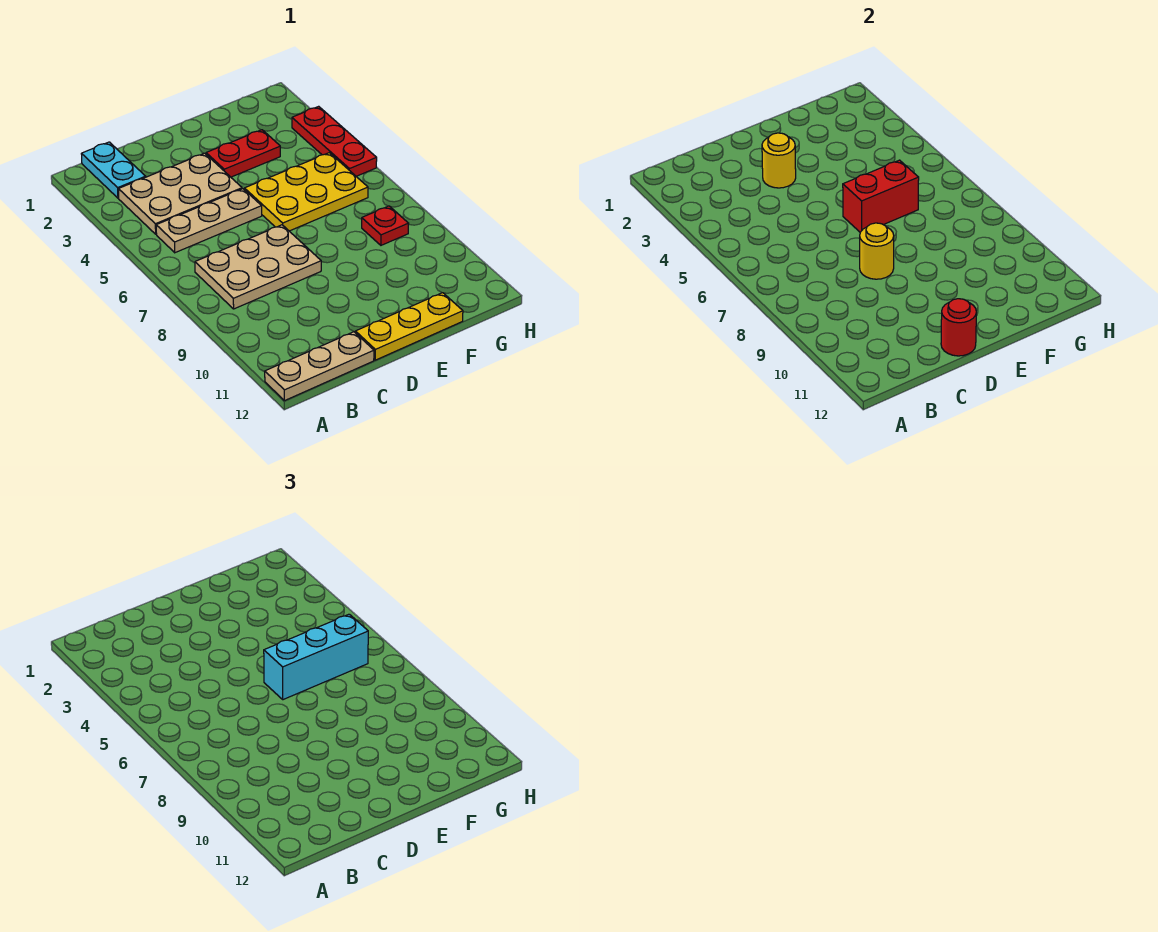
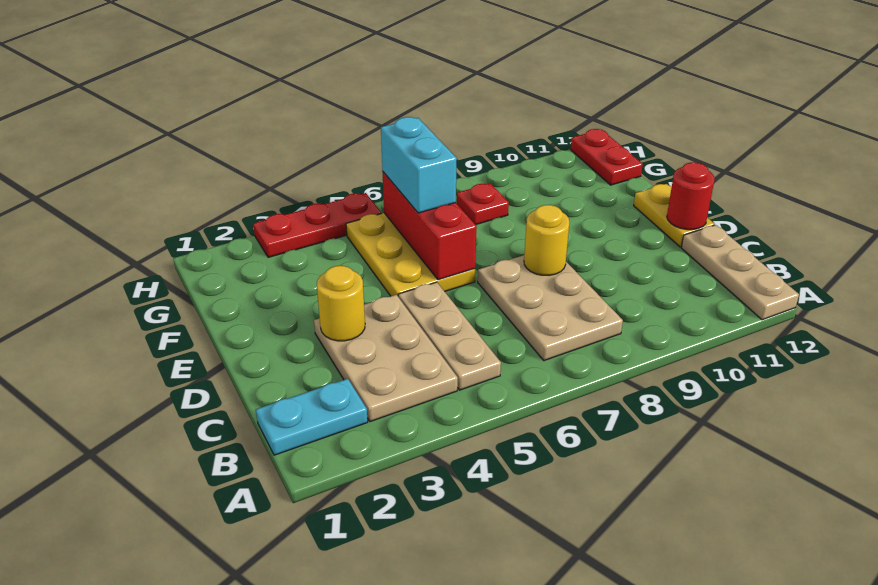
yellow plate D12:F12 level 1 -> yellow plate D12:E12 level 1
red plate E3:F3 level 1 -> red plate G12:H12 level 1
red brick E6:F6 level 2 -> red brick E6:G6 level 2
cyan brick E6:G6 level 3 -> cyan brick F6:G6 level 3

